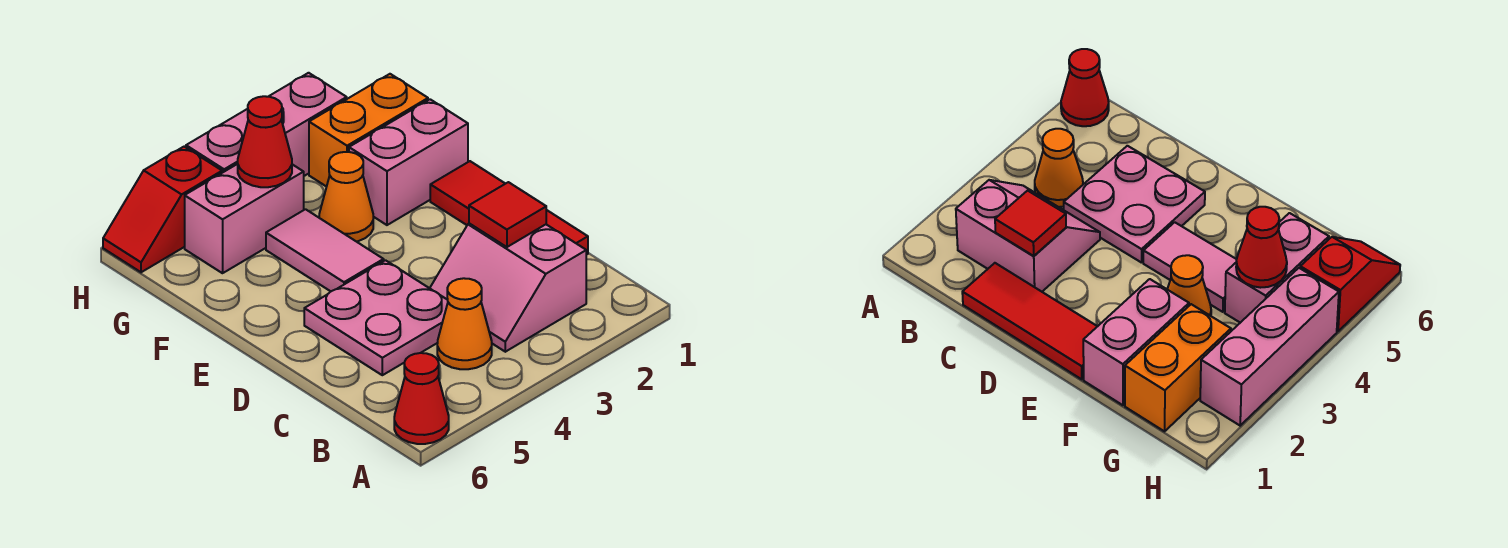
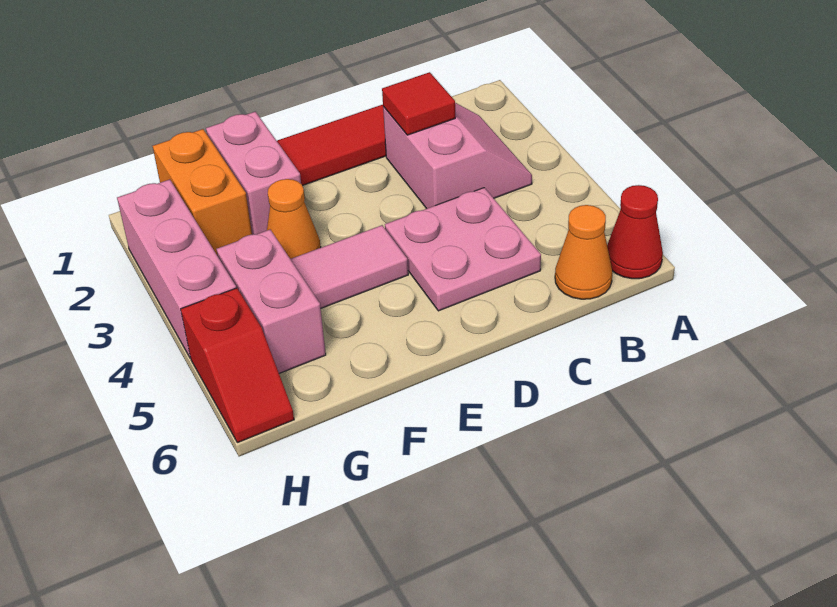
pink slope B2:C3 level 1 top 2 -> pink slope B2:C3 level 1 top C
orange cone B4 level 1 -> orange cone B6 level 1
red cone G4 level 2 -> none

